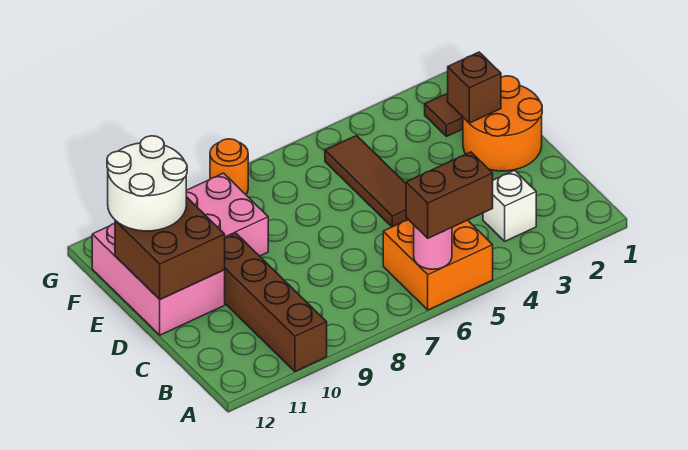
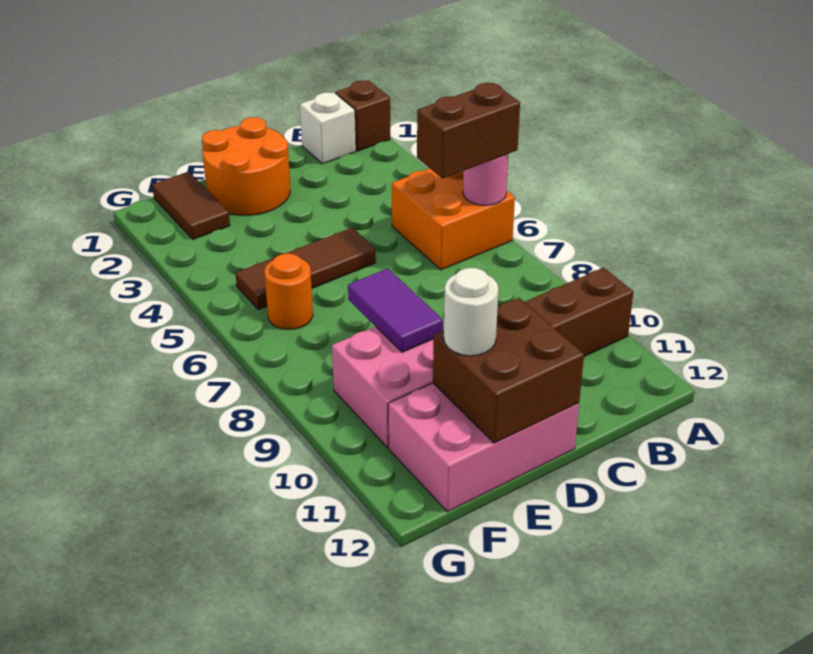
brown brick A5:A6 level 3 -> brown brick A6:B6 level 3
white brick B3 level 1 -> white brick B1 level 1
brown brick E2 level 2 -> brown brick A1 level 1
none -> purple tile E8:E9 level 2
white round brick E11:F12 level 3 -> white round brick E11 level 3
orange round brick G8 level 1 -> orange round brick F6 level 1

